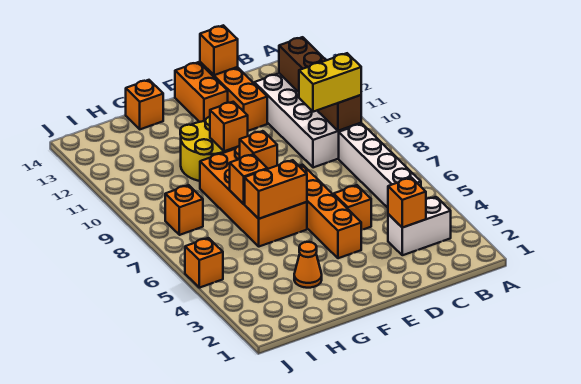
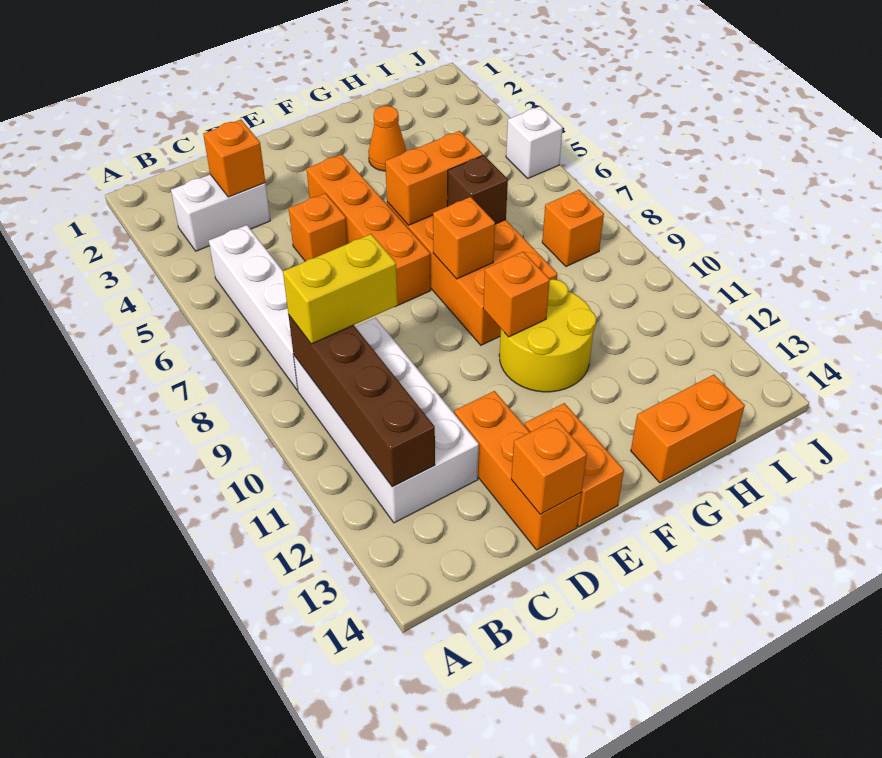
orange brick G7 level 2 -> brown brick G7 level 2
orange brick G14 level 1 -> orange brick G14:H14 level 1
orange brick J5 level 1 -> white brick J5 level 1

